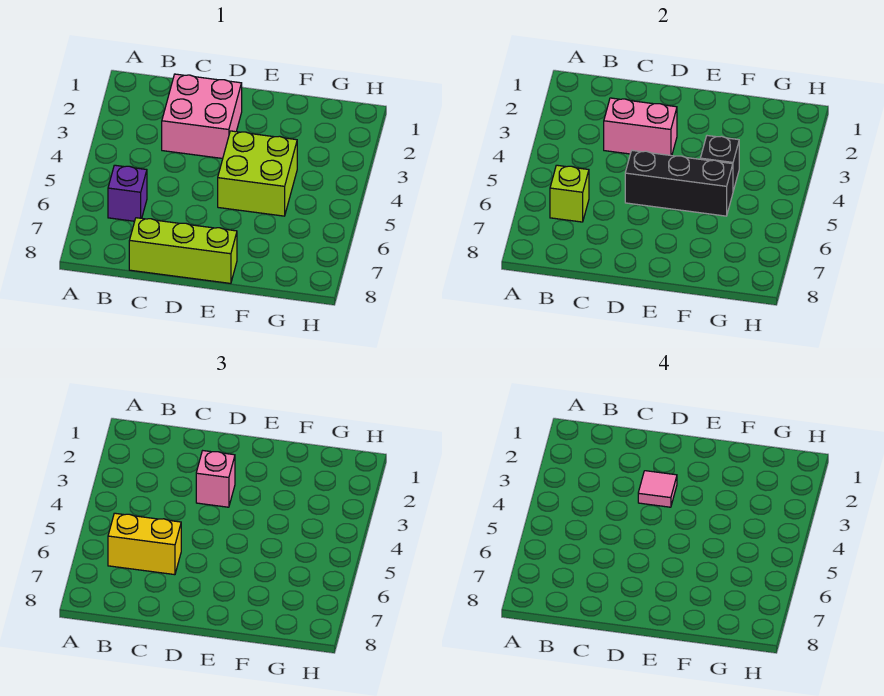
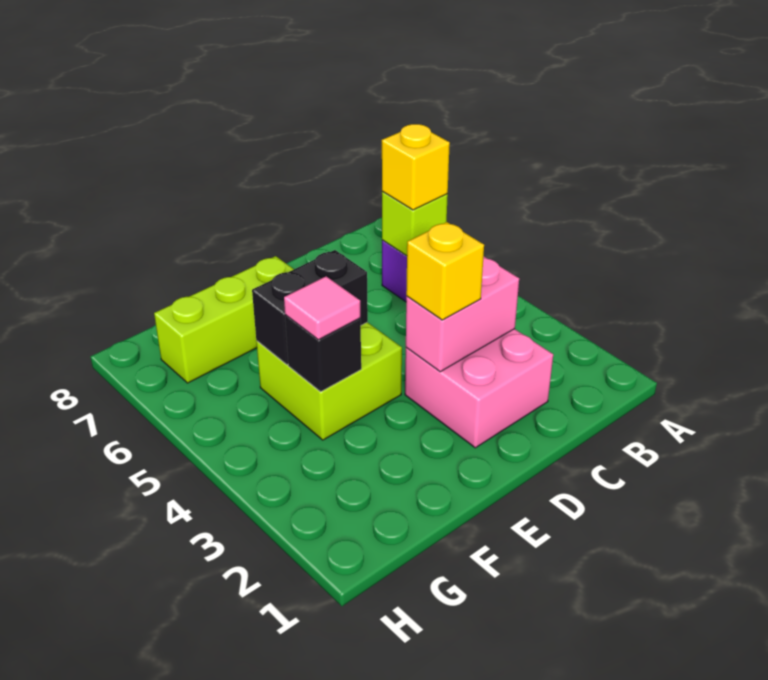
yellow brick B6:C6 level 3 -> yellow brick B6 level 3
lime brick C8:E8 level 1 -> lime brick E7:G7 level 1
pink brick D3 level 3 -> yellow brick D3 level 3
pink tile D3 level 4 -> pink tile F4 level 3
black brick D5:F5 level 2 -> black brick E5:F5 level 2

